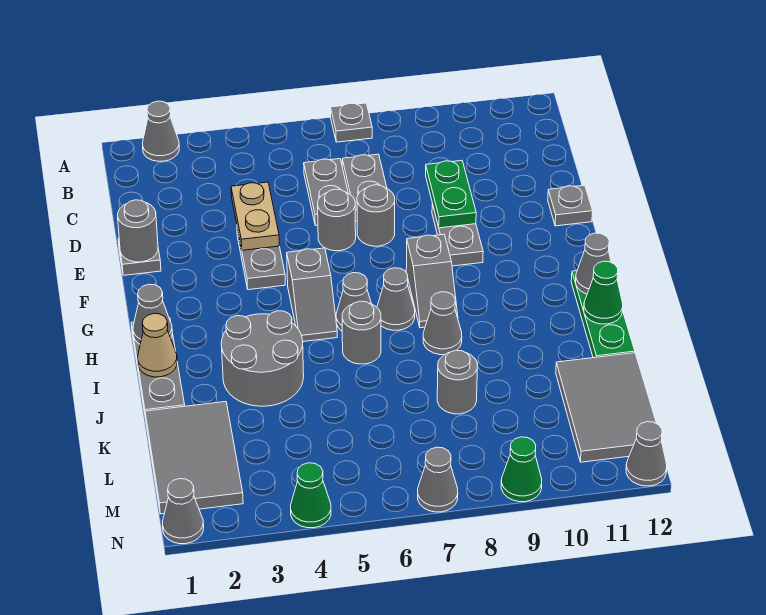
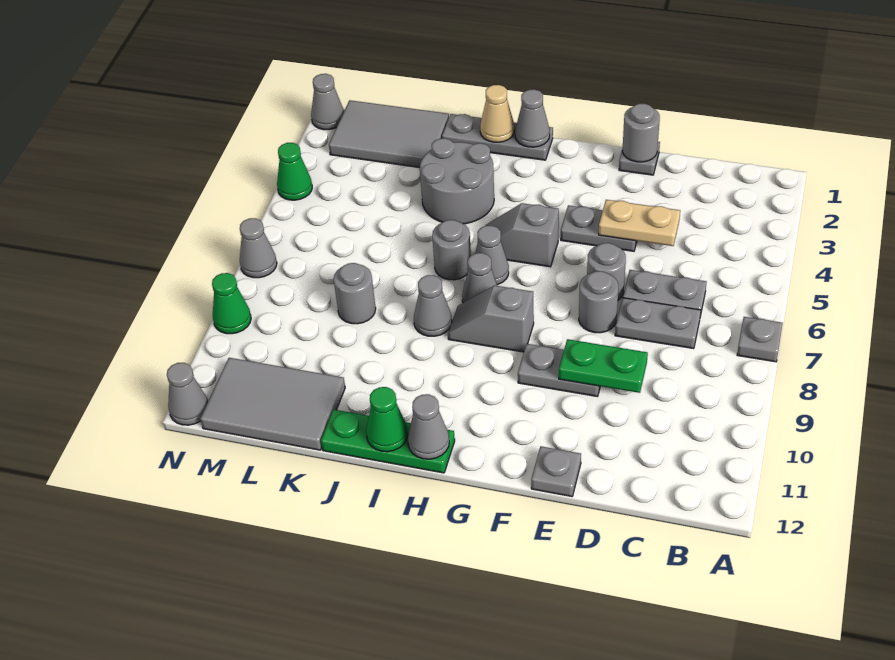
grey cone A2 level 1 -> none

